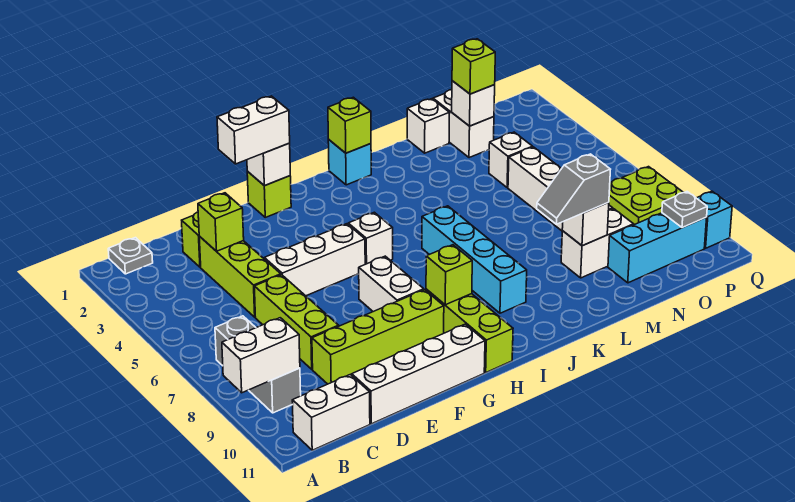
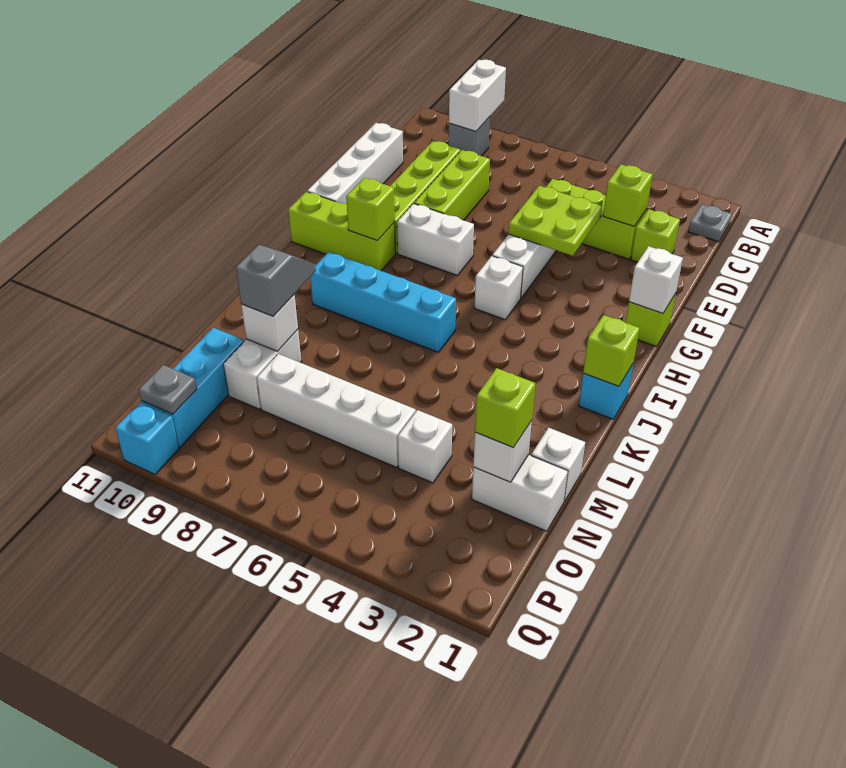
grey brick B7:B9 level 1 -> grey brick B9 level 1
white brick B11:C11 level 1 -> none
lime brick D6:D8 level 1 -> lime brick D8:F8 level 1
white brick F1:G1 level 3 -> none
lime plate P7:Q8 level 1 -> lime plate E4:F5 level 2

